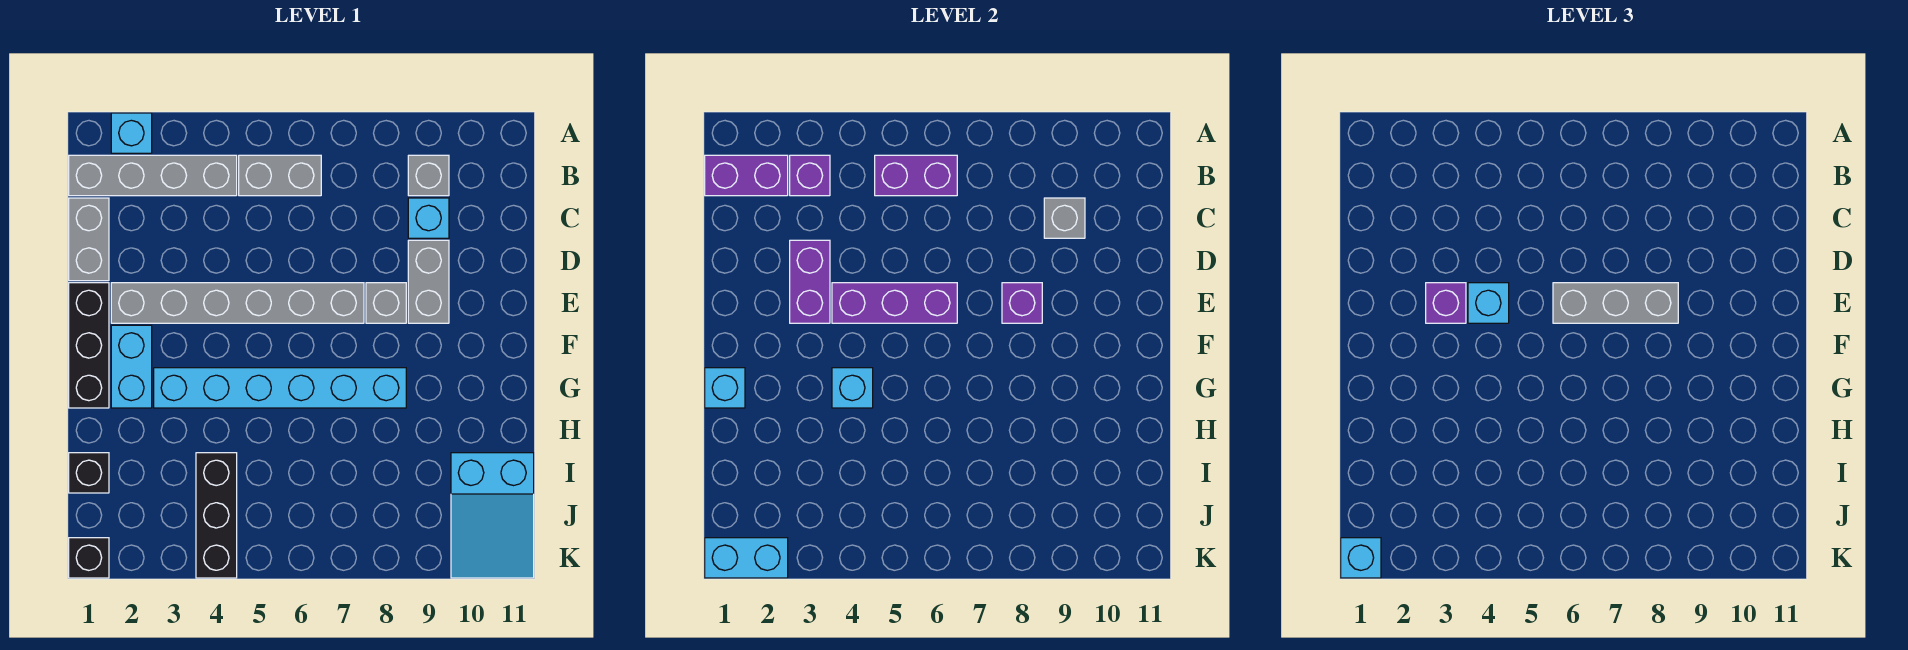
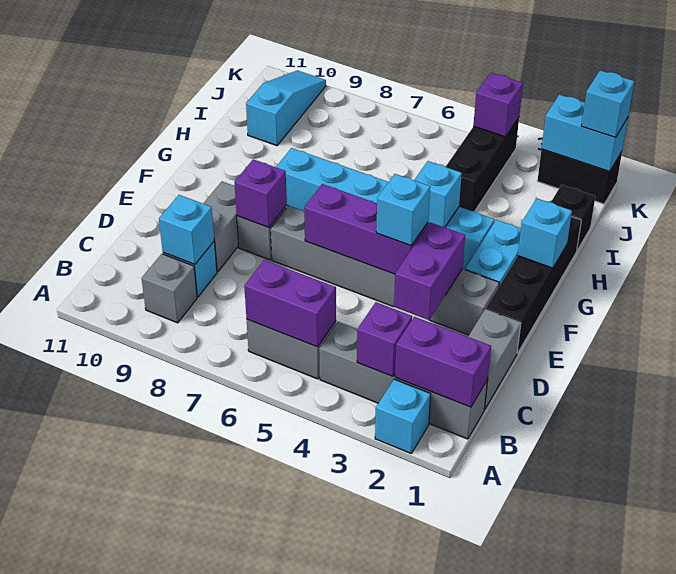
grey brick C9 level 2 -> cyan brick C9 level 2
black brick E1:G1 level 1 -> black brick E1:H1 level 1
purple brick E3 level 3 -> purple brick K4 level 2
grey brick E6:E8 level 3 -> none
cyan slope I10:K11 level 1 top I -> cyan slope I10:K10 level 1 top I
black brick K1 level 1 -> black brick K1:K2 level 1

